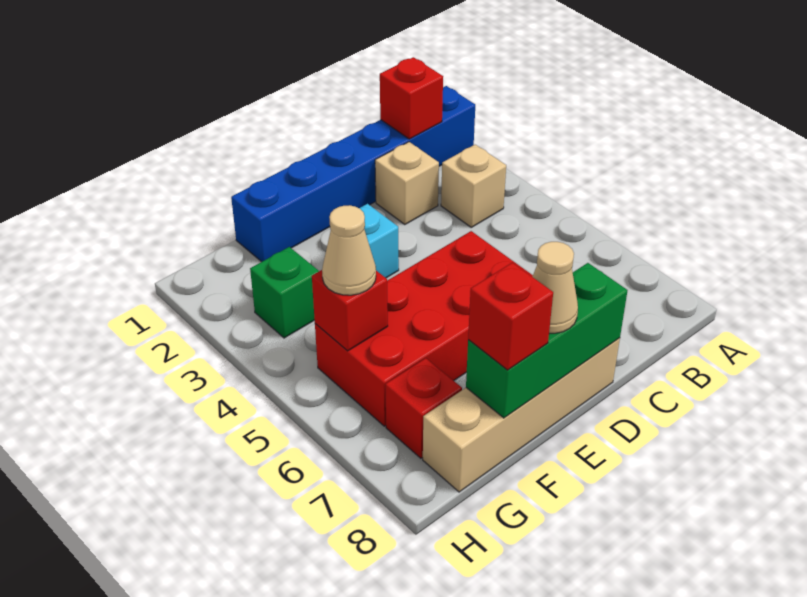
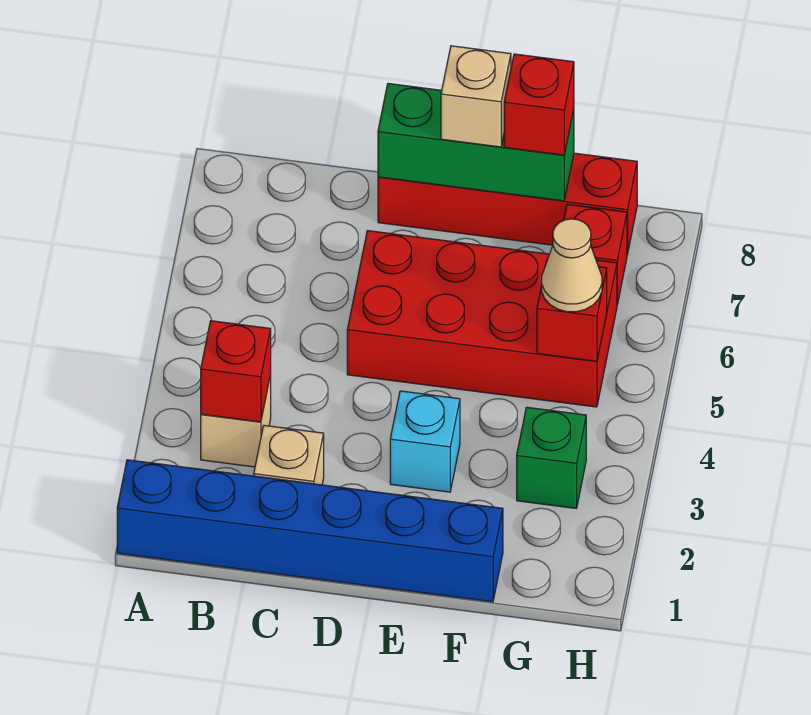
red brick B1 level 2 -> red brick B3 level 2
tan brick D8:G8 level 1 -> red brick D8:G8 level 1
tan cone E8 level 3 -> tan brick E8 level 3

